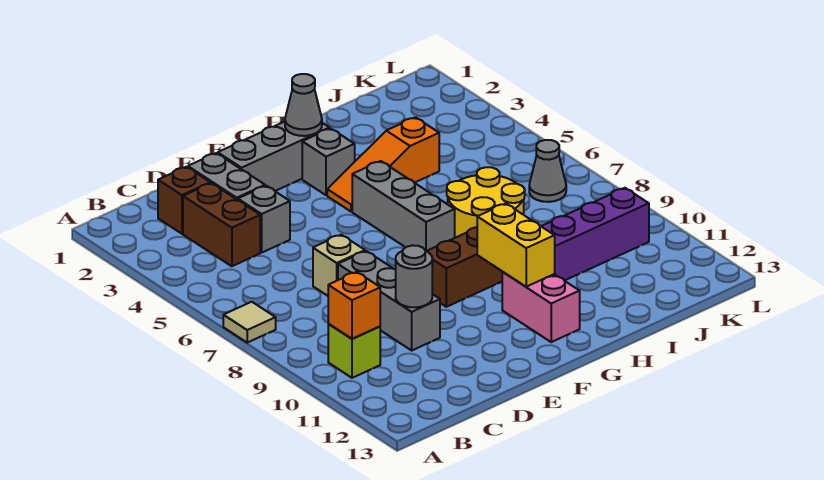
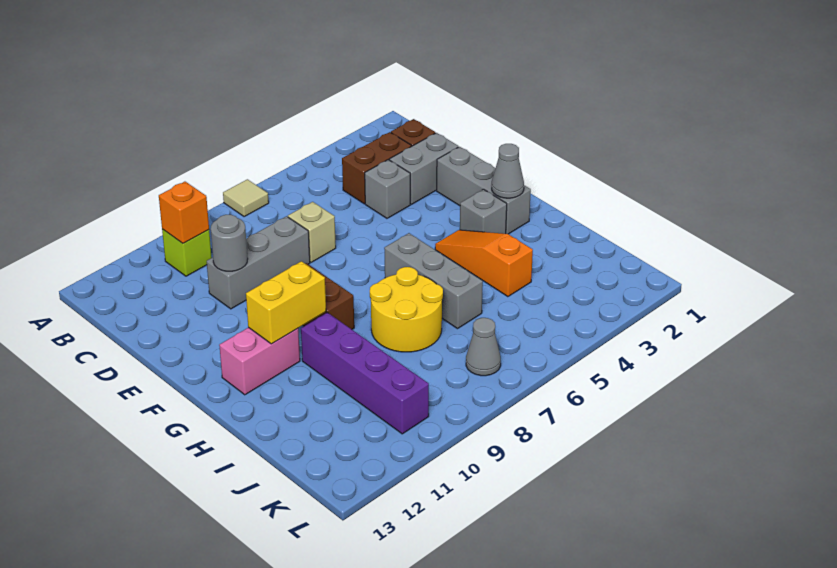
grey brick G5:G7 level 1 -> grey brick G6:I6 level 1

